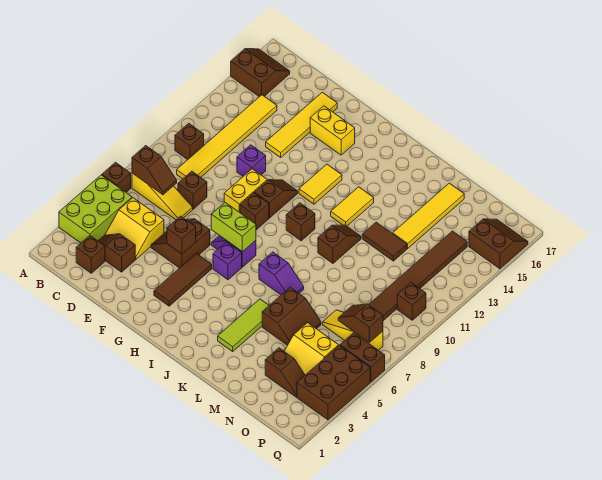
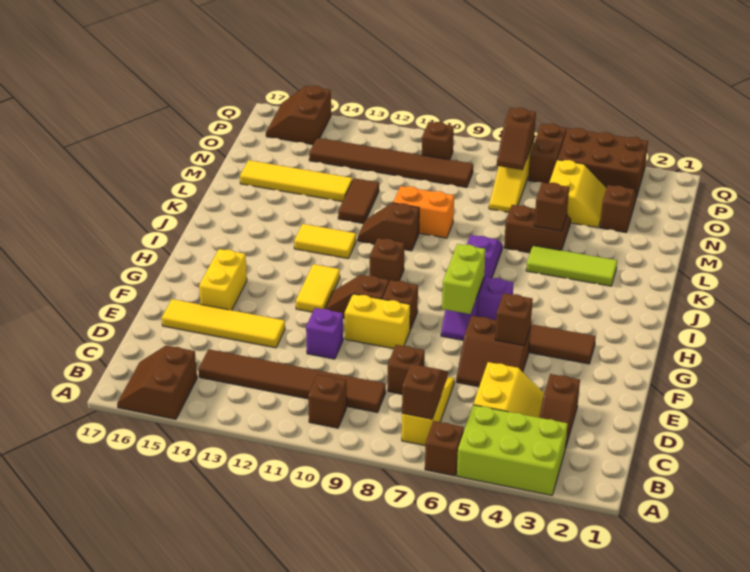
brown brick C2 level 1 -> brown brick L5 level 2
yellow tile C9:C14 level 1 -> brown tile C9:C14 level 1
yellow tile H12:H13 level 1 -> yellow tile G12:H12 level 1
none -> orange brick L9:L10 level 1

